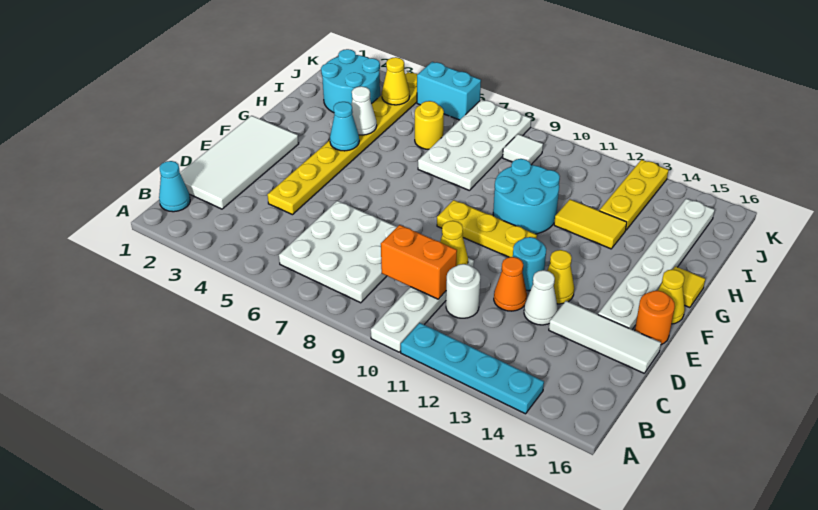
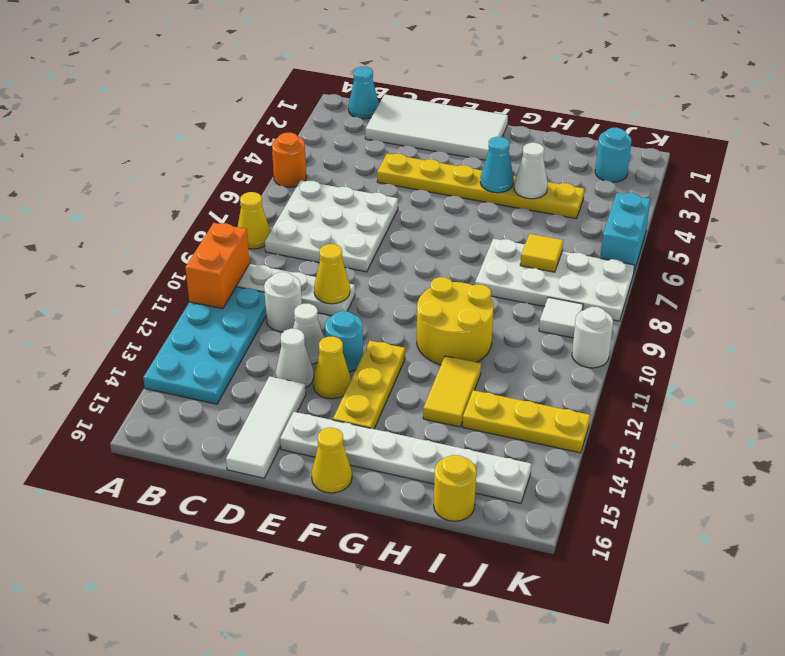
cyan plate A11:A14 level 1 -> cyan plate A11:B14 level 1
orange brick C9:C10 level 2 -> orange brick A10:A11 level 2
yellow plate D4:K4 level 1 -> yellow plate D4:I4 level 1
orange cone D12 level 1 -> white cone D12 level 1
orange round brick E16 level 1 -> orange round brick A5 level 1
yellow plate F9:F11 level 1 -> yellow plate F12:F14 level 1
cyan round brick G10:H11 level 1 -> yellow round brick G10:H11 level 1
yellow tile G16 level 1 -> yellow tile I7 level 2
cyan round brick I2:J3 level 1 -> cyan round brick J2 level 1
yellow round brick I6 level 1 -> yellow round brick I16 level 1
yellow cone J4 level 2 -> yellow cone A8 level 1
none -> white round brick K10 level 1

